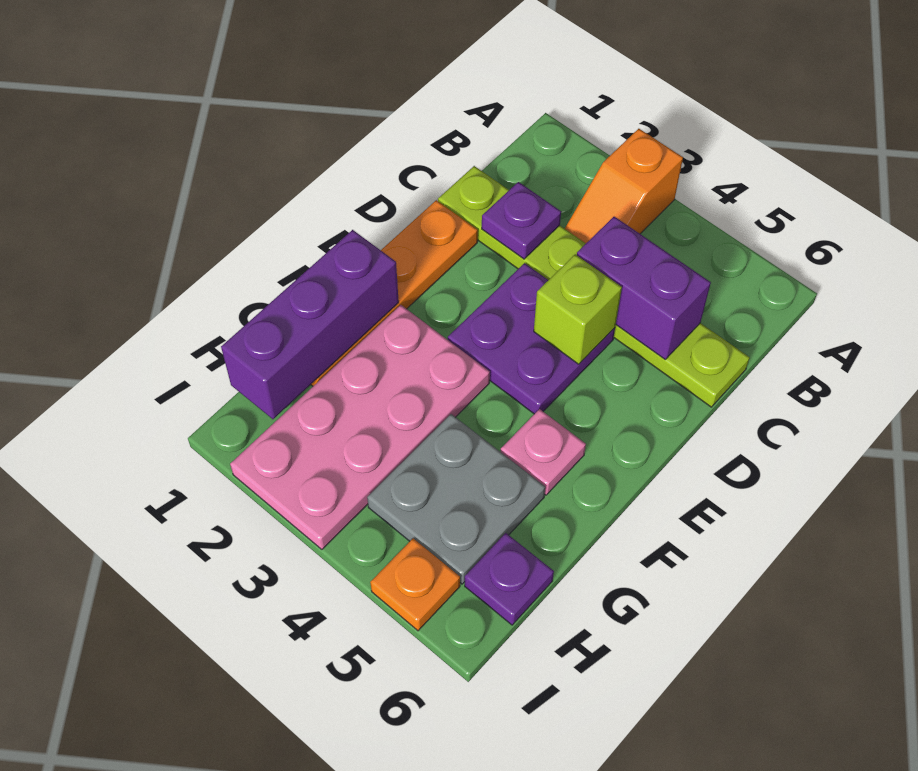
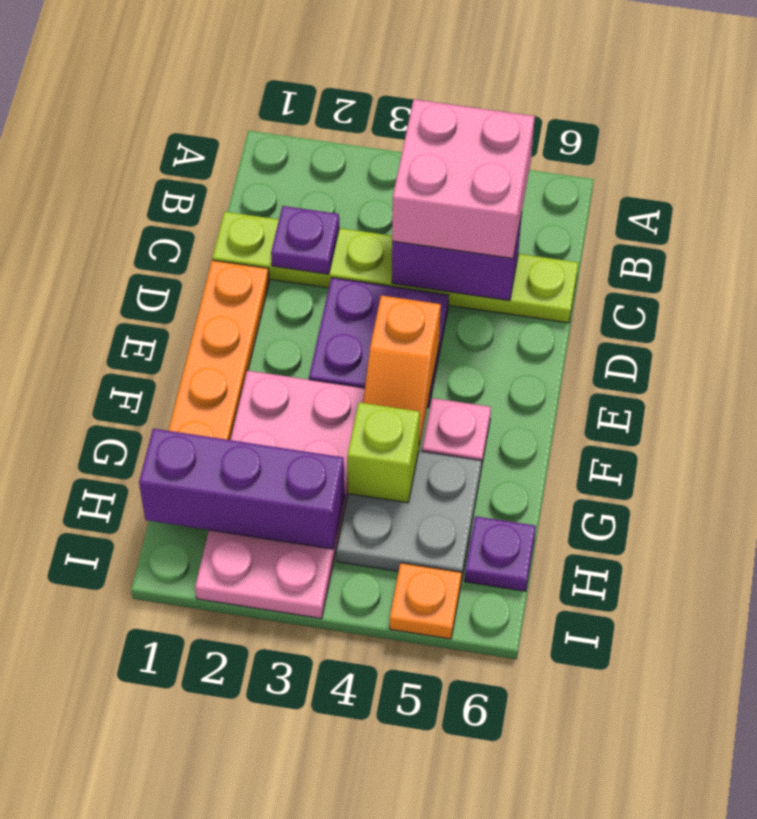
orange slope A3:B3 level 1 top A -> orange slope E4:F4 level 2 top E
none -> pink brick B4:C5 level 3
lime brick D4 level 2 -> lime brick G4 level 2
purple brick F1:H1 level 2 -> purple brick H1:H3 level 2

